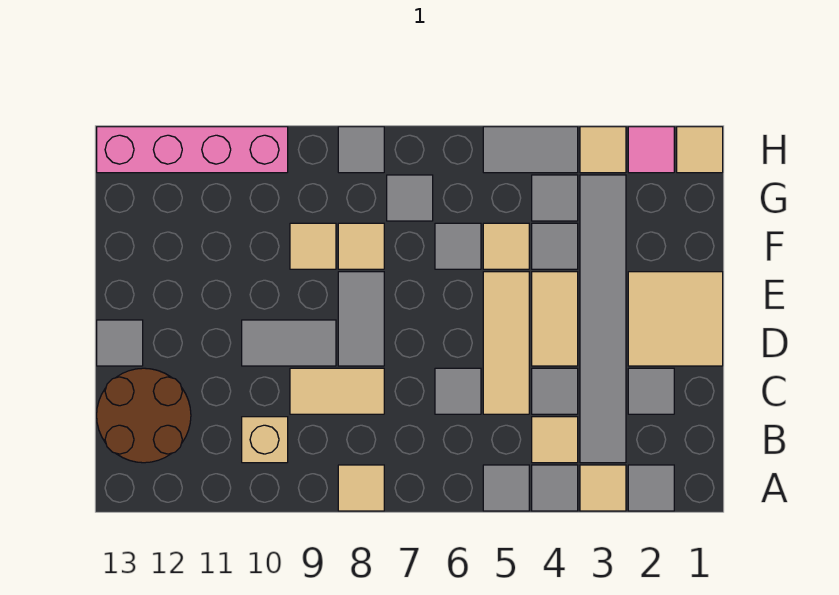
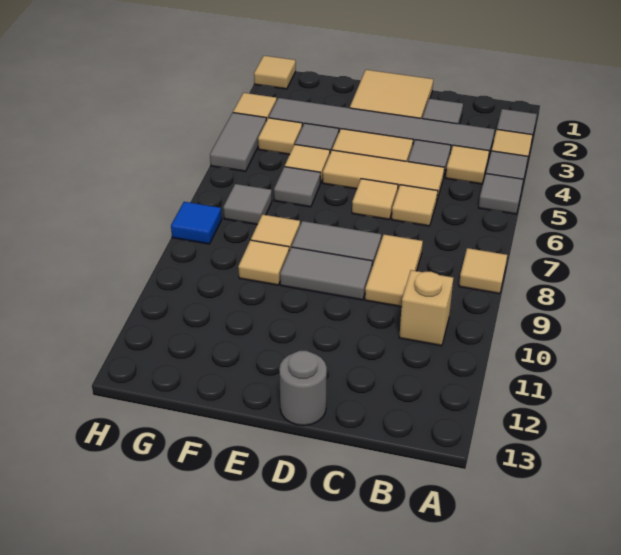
brown round brick B12:C13 level 1 -> none
grey tile C6 level 1 -> tan tile C6 level 1
none -> tan tile D6 level 1
grey tile D9:D10 level 1 -> grey tile D9:E9 level 1
grey tile D13 level 1 -> grey round brick D13 level 1
grey tile G4 level 1 -> tan tile G4 level 1
pink tile H2 level 1 -> none
grey tile H8 level 1 -> blue tile H8 level 1
pink brick H10:H13 level 1 -> none

